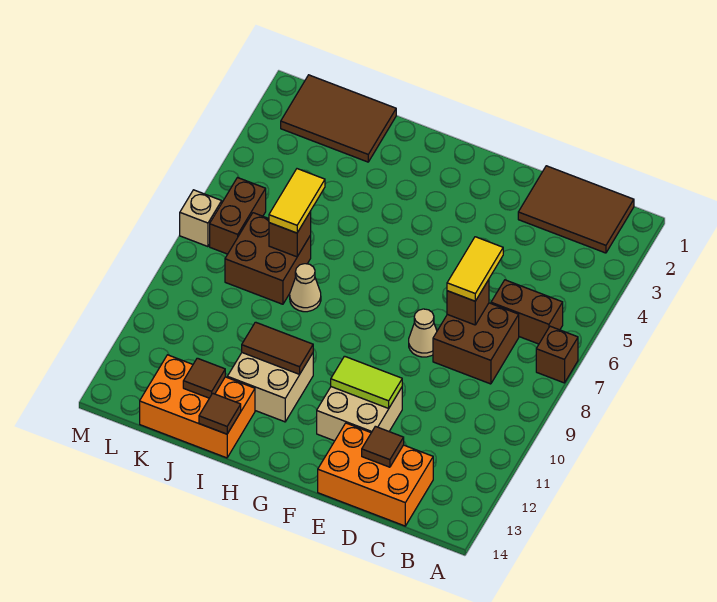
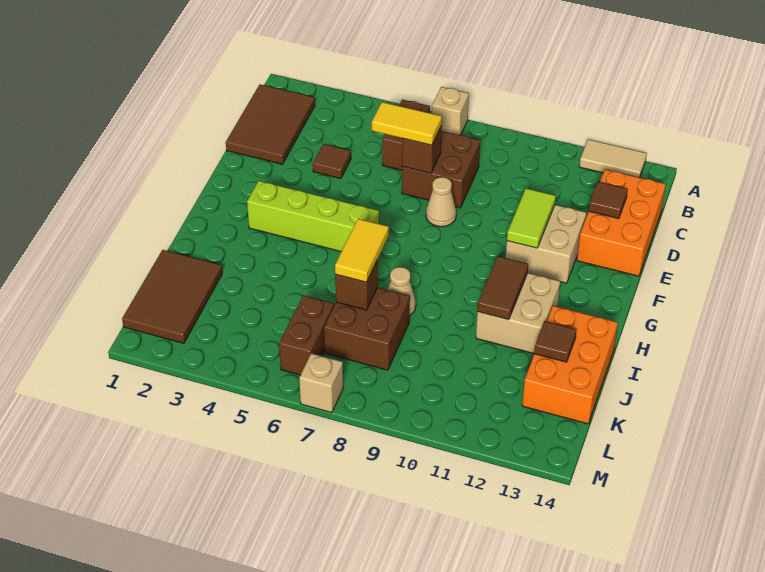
brown brick A7 level 1 -> tan brick A7 level 1
none -> tan tile A12:A13 level 1
none -> lime brick G3:G6 level 1
brown tile I14 level 2 -> brown tile D4 level 1
yellow tile J6:J7 level 3 -> yellow tile I7:J7 level 3
brown brick L6:L7 level 1 -> brown brick K6:L6 level 1

